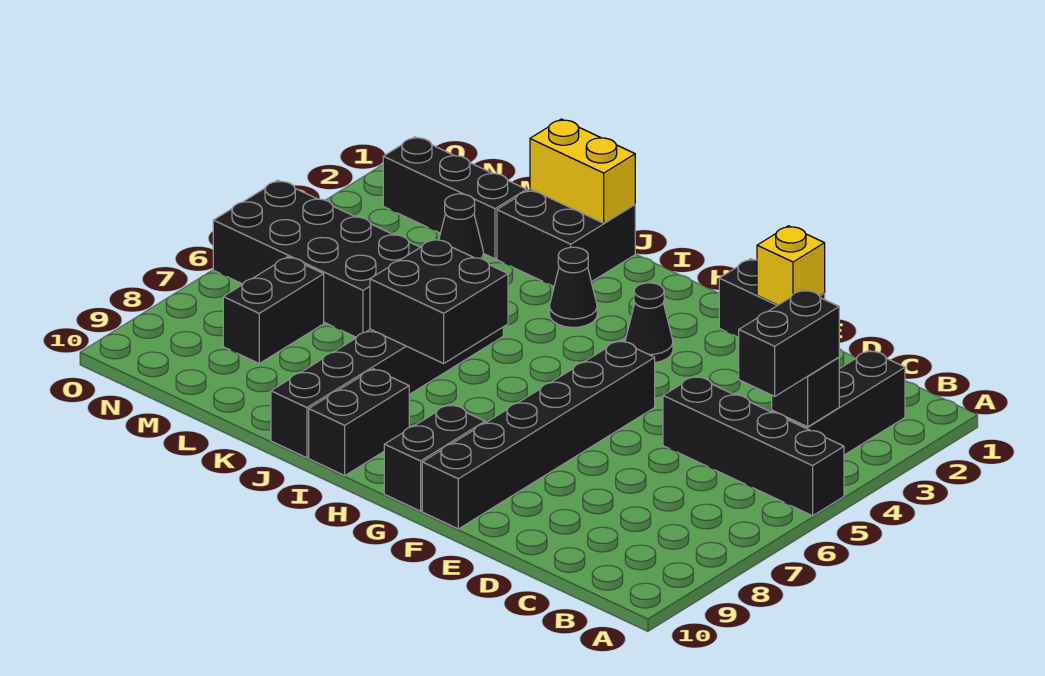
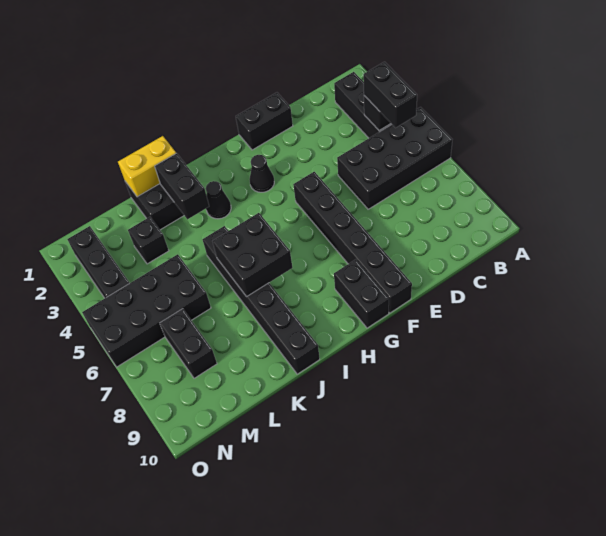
black brick A5:D5 level 1 -> black brick A5:D6 level 1
yellow brick E1 level 2 -> none
black brick I9:I10 level 1 -> black brick J2:J3 level 2
black brick L2:N2 level 1 -> black brick N2:N4 level 1
black cone L3 level 1 -> black brick L3 level 1

